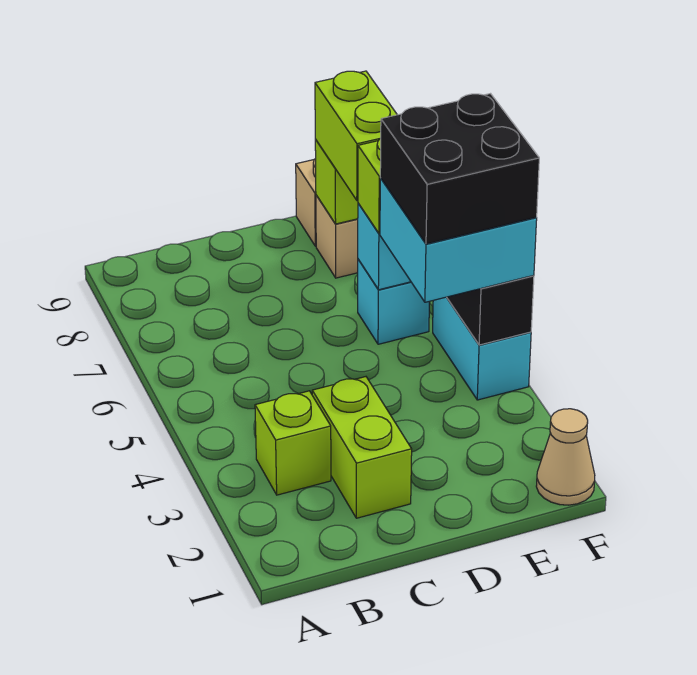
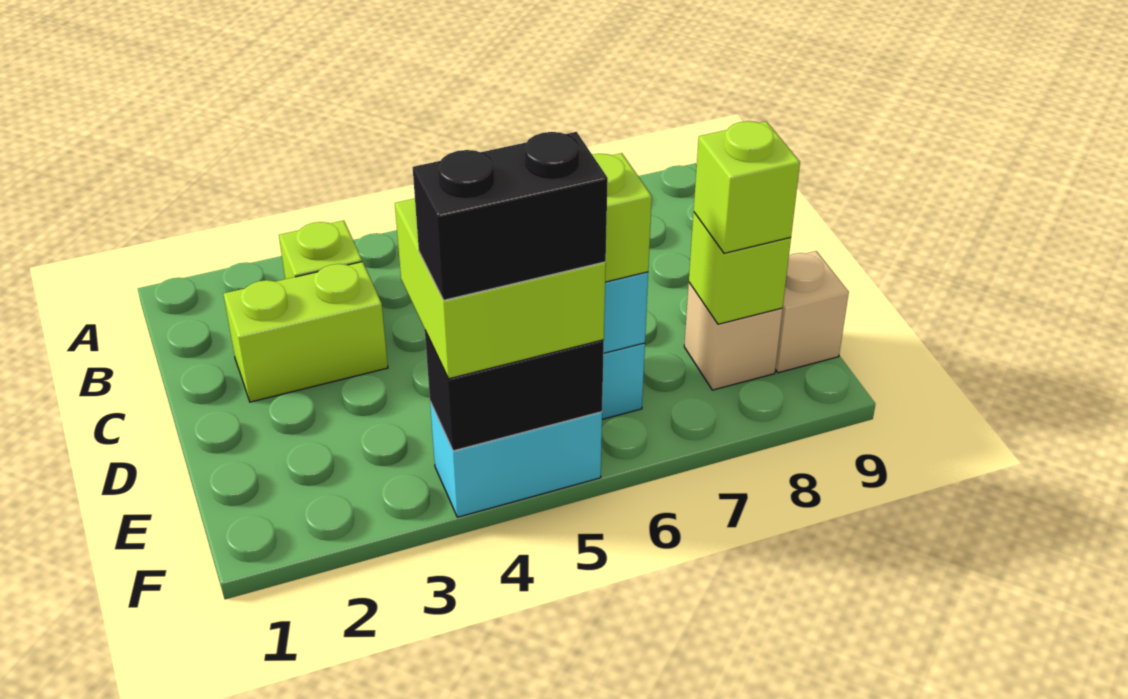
cyan brick E4:F5 level 3 -> lime brick E4:F5 level 3
black brick E4:F5 level 4 -> black brick F4:F5 level 4
lime brick E7:E8 level 3 -> lime brick E8 level 3
tan cone F1 level 1 -> none

